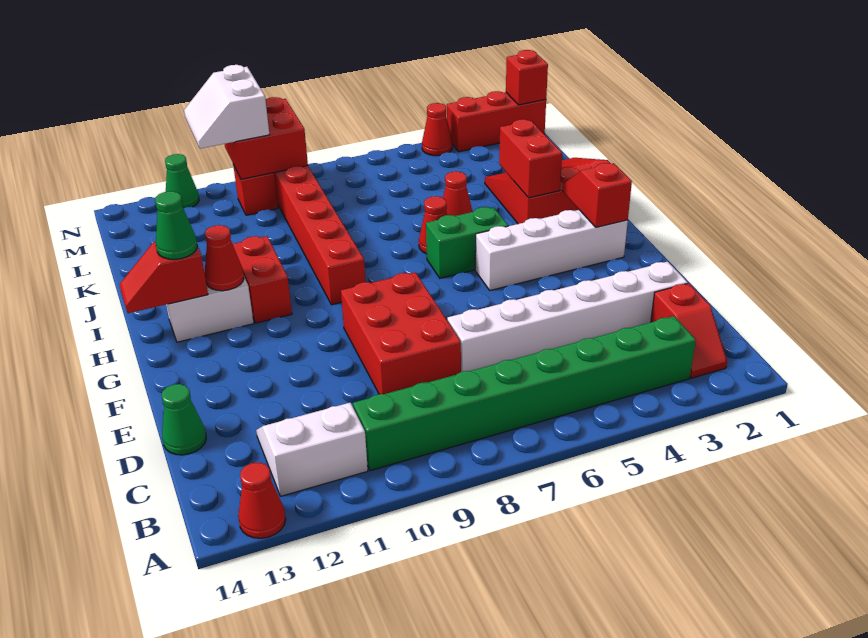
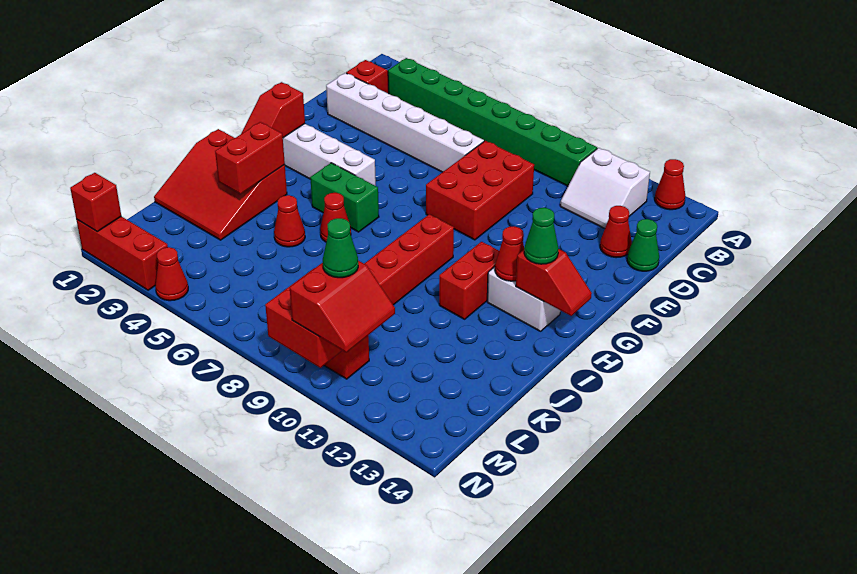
none -> red cone D13 level 1
white slope M10:N11 level 3 top 10 -> red slope M10:N11 level 3 top 10
green cone N12 level 1 -> green cone M10 level 4

